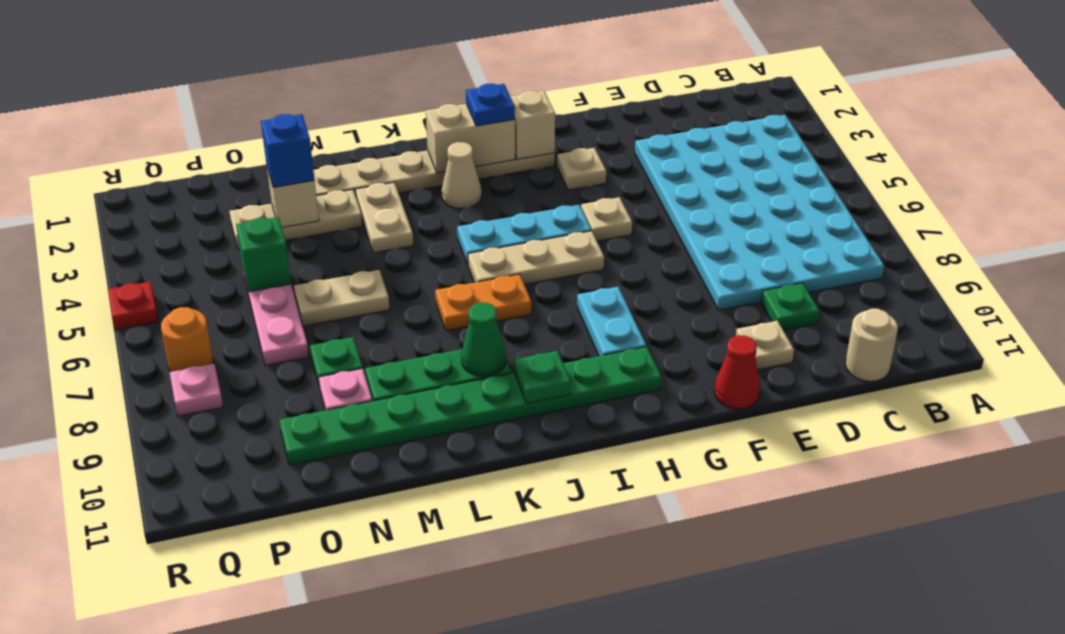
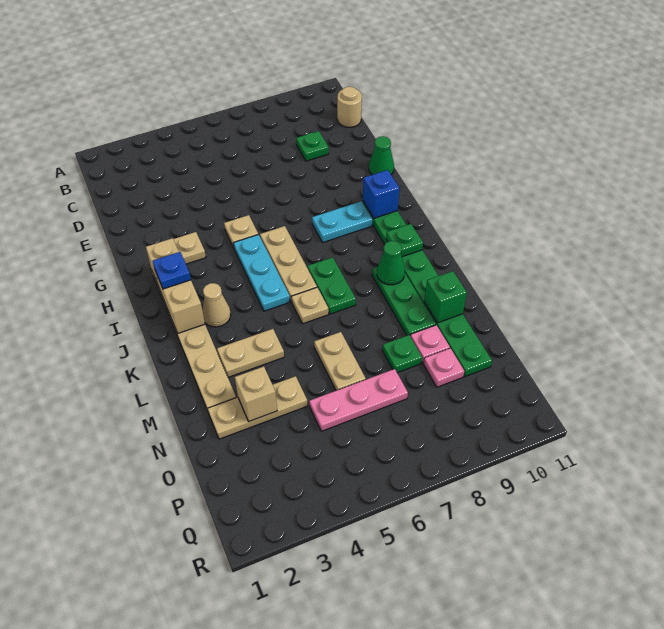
cyan plate B3:E8 level 1 -> none
tan plate E10 level 1 -> tan plate K6 level 1
red cone F11 level 1 -> green cone F11 level 1
orange plate J7:K7 level 1 -> green plate J7:K7 level 1
tan plate M3:O3 level 1 -> tan plate N2:N4 level 1
blue brick N3 level 3 -> blue brick H10 level 2
green brick O5 level 2 -> green brick M10 level 2
orange round brick Q7 level 1 -> none
pink plate Q8 level 1 -> pink plate O9 level 1
red plate R5 level 1 -> none

